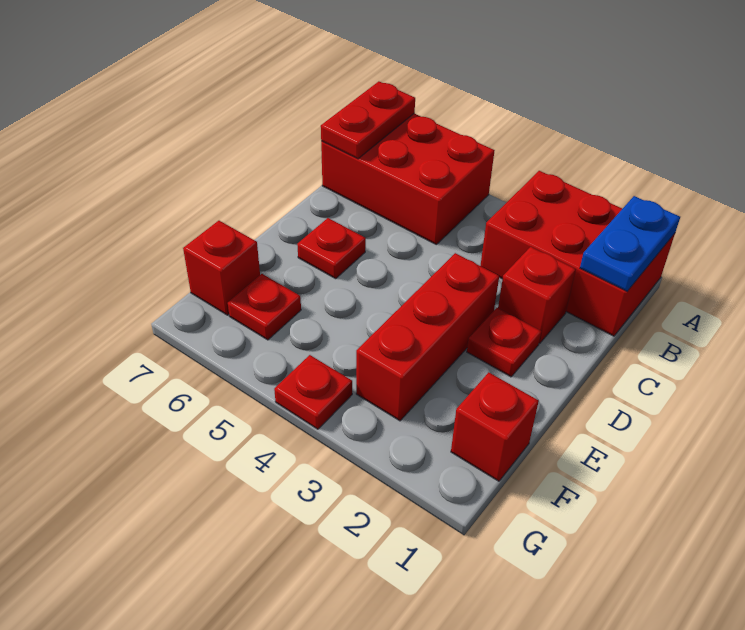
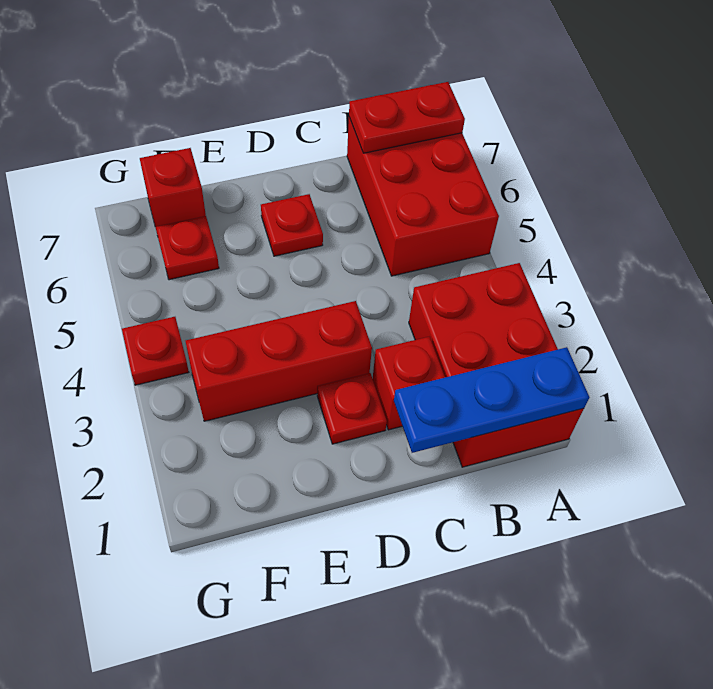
blue plate A1:B1 level 2 -> blue plate A1:C1 level 2
red brick F1 level 1 -> none

